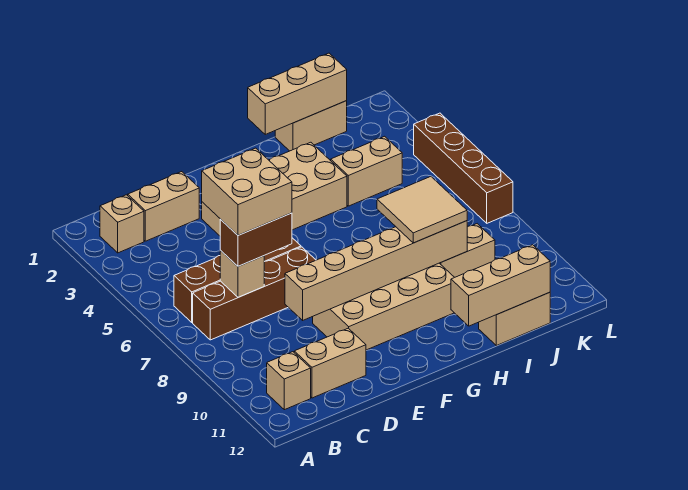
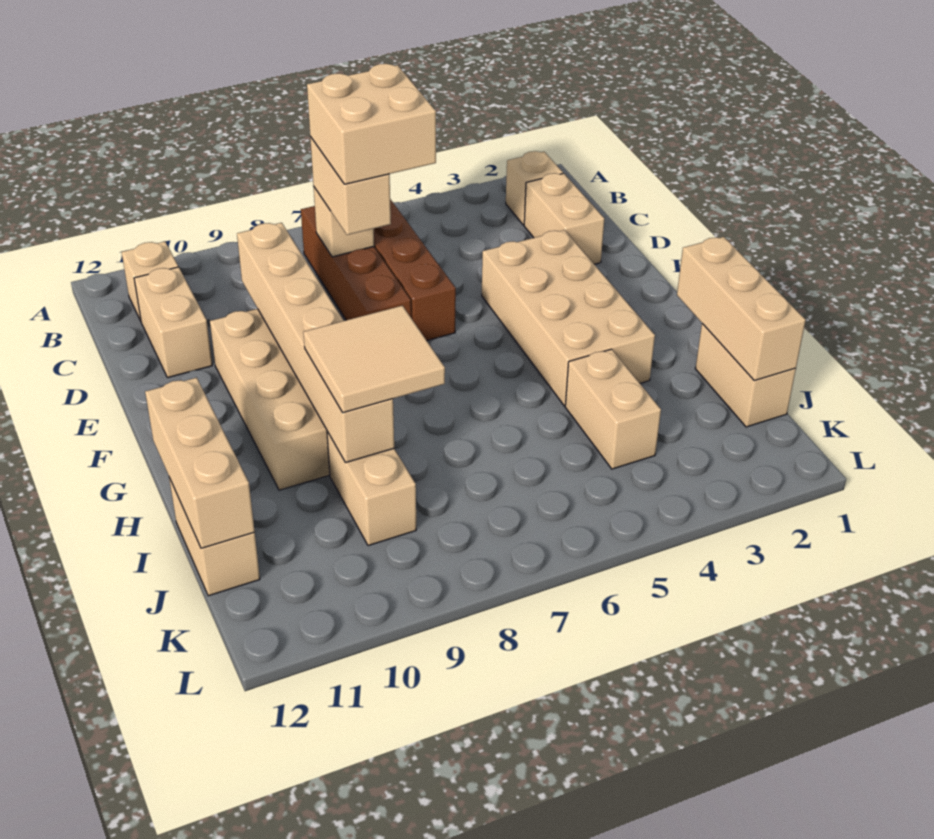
brown brick C7:D7 level 3 -> tan brick C7:D7 level 3
brown brick L4:L7 level 1 -> none

